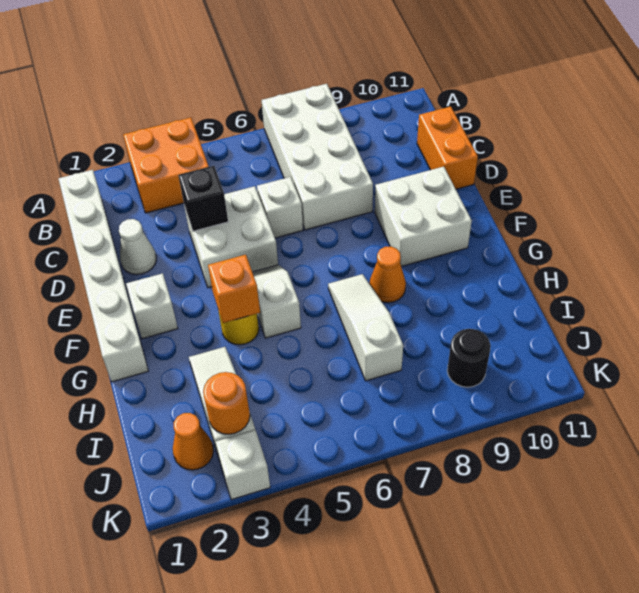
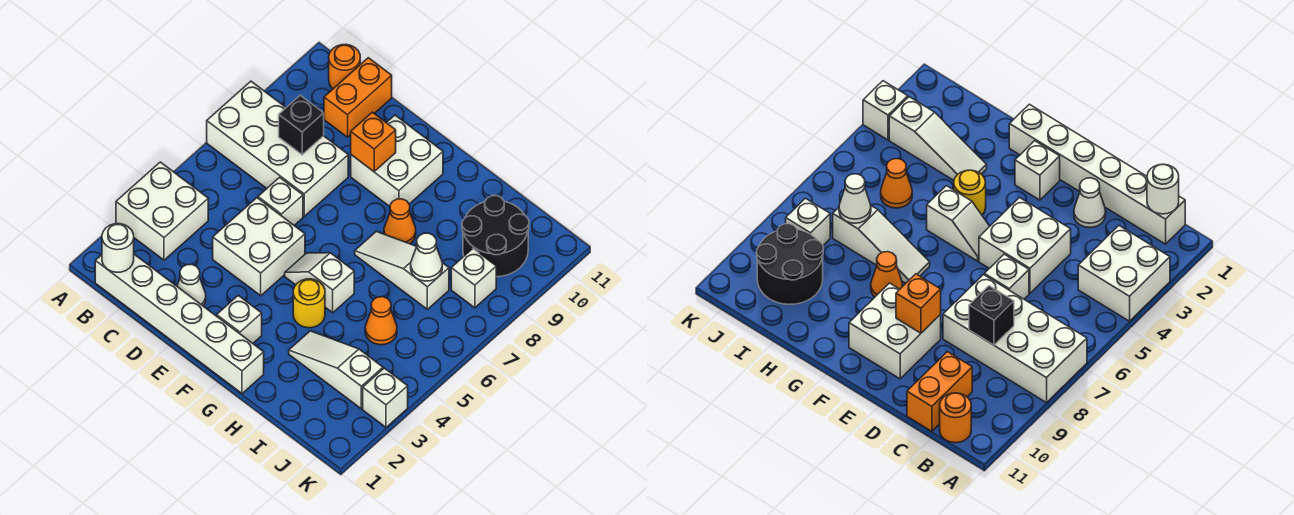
orange brick A3:B4 level 1 -> white brick A3:B4 level 1
none -> white round brick B1 level 2
orange brick C11:D11 level 1 -> orange brick C10:C11 level 1
black brick D4 level 2 -> black brick C8 level 2
orange brick G4 level 2 -> orange brick E9 level 2
none -> white cone I7 level 2
orange cone J2 level 1 -> orange cone I5 level 1
orange round brick J3 level 2 -> orange round brick B11 level 1
none -> white brick J8 level 1
black round brick J9 level 1 -> black round brick I9:J10 level 1

